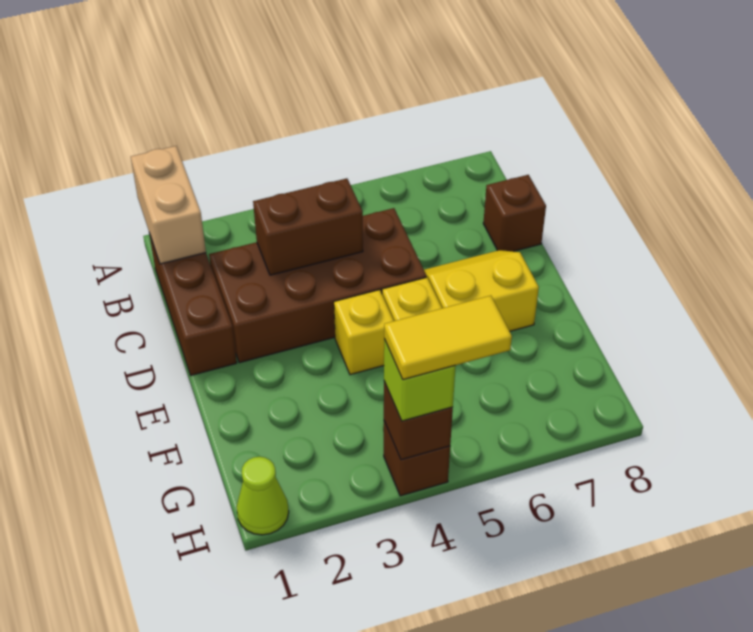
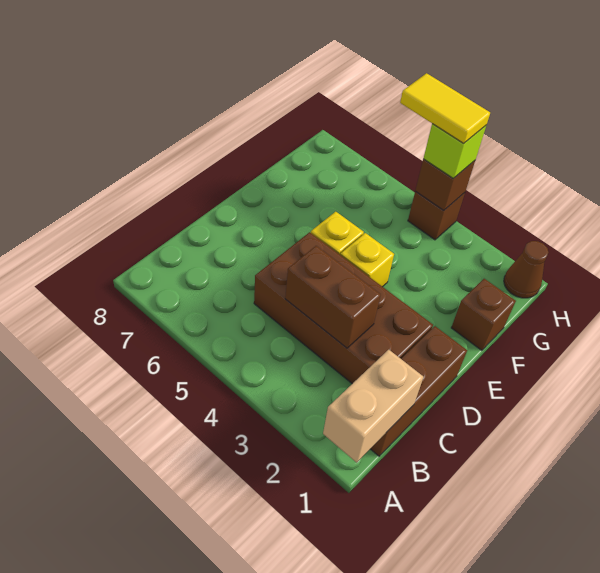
brown brick C8 level 1 -> brown brick F1 level 1
yellow slope D6:E7 level 1 top E -> none
lime cone H1 level 1 -> brown cone H1 level 1

